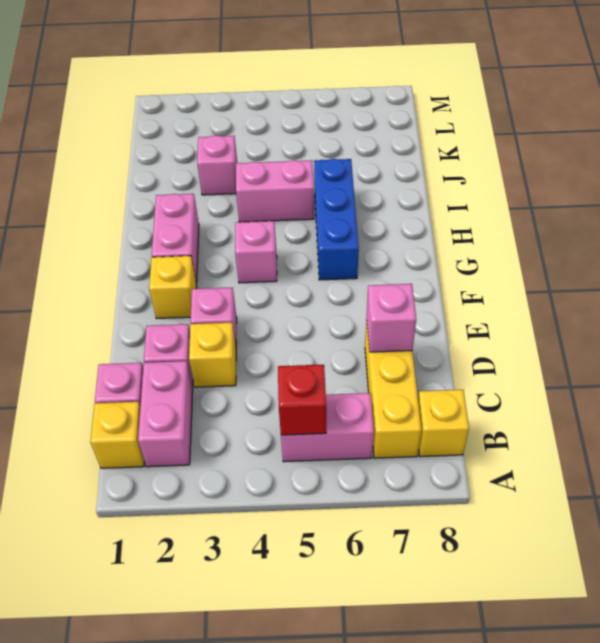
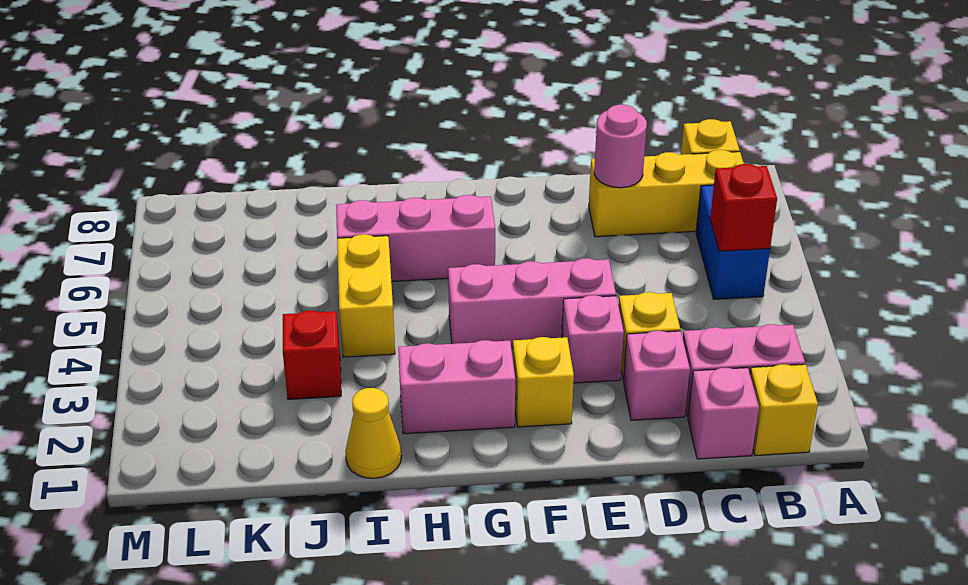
pink brick B5:B6 level 1 -> blue brick B5:B6 level 1
pink brick D7 level 2 -> pink round brick D7 level 2
pink brick G4 level 1 -> pink brick E4:G4 level 1
blue brick G6:I6 level 1 -> pink brick G6:I6 level 1
none -> yellow cone I1 level 1
pink brick I4:I5 level 1 -> yellow brick I4:I5 level 1
pink brick J3 level 1 -> red brick J3 level 1

